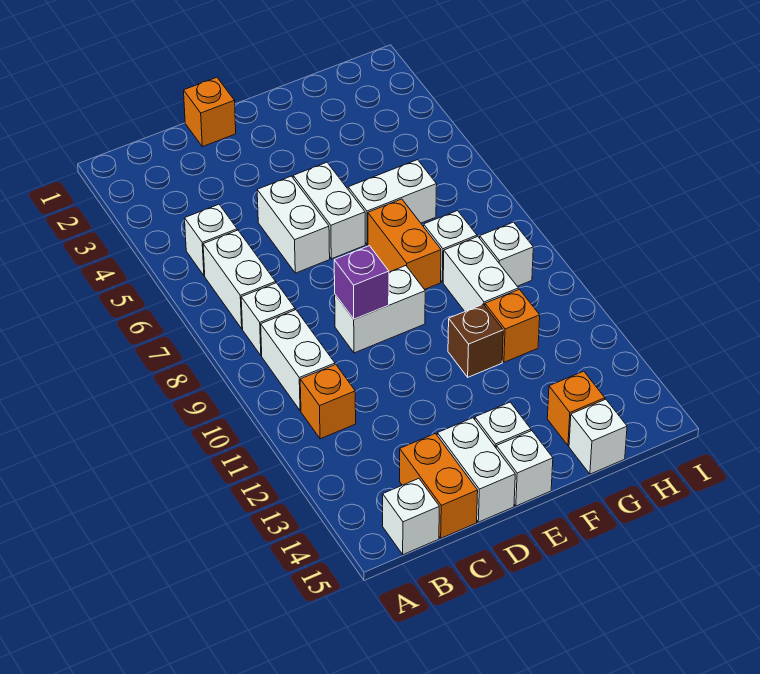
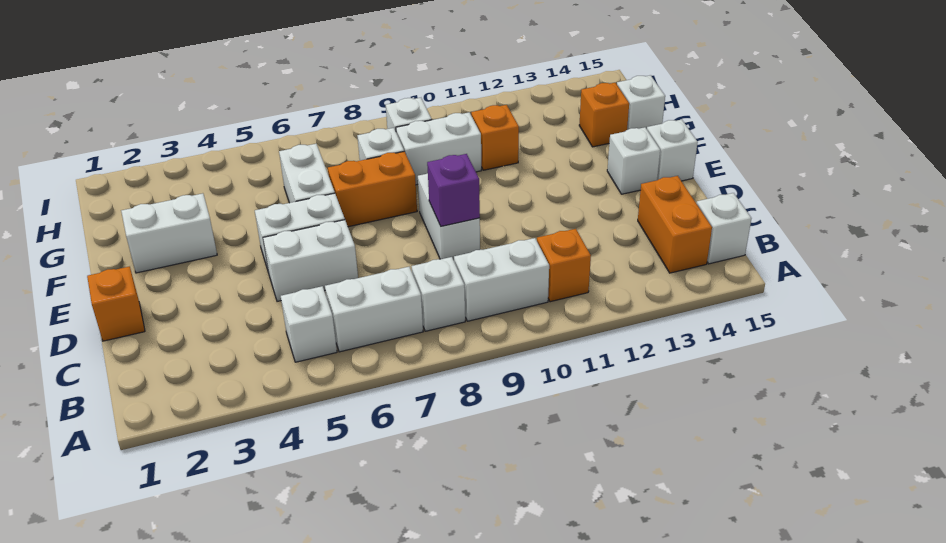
orange brick C14:C15 level 1 -> orange brick B14:C14 level 1
white brick D14:D15 level 1 -> white brick F2:F3 level 1
brown brick F11 level 1 -> none

